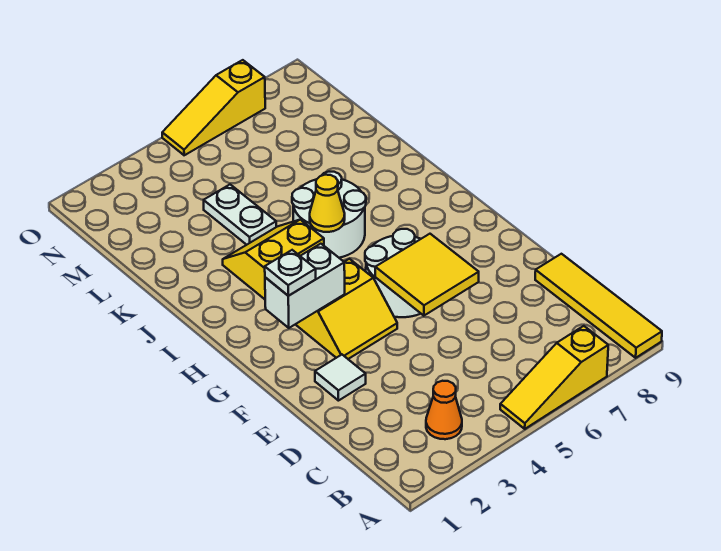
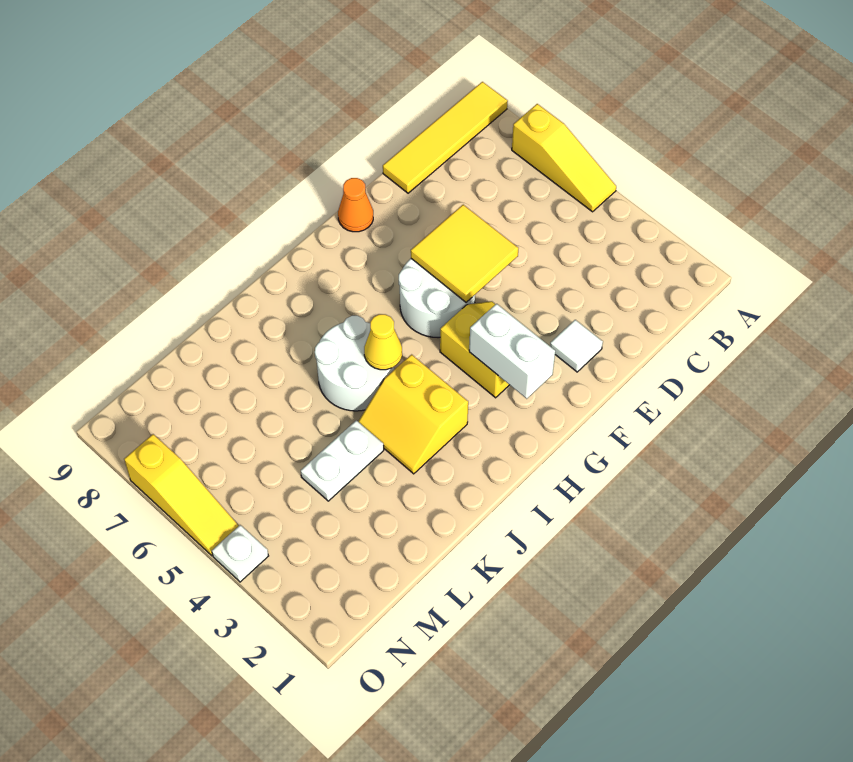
orange cone B3 level 1 -> orange cone F9 level 1
white plate G2 level 3 -> white plate O4 level 1

